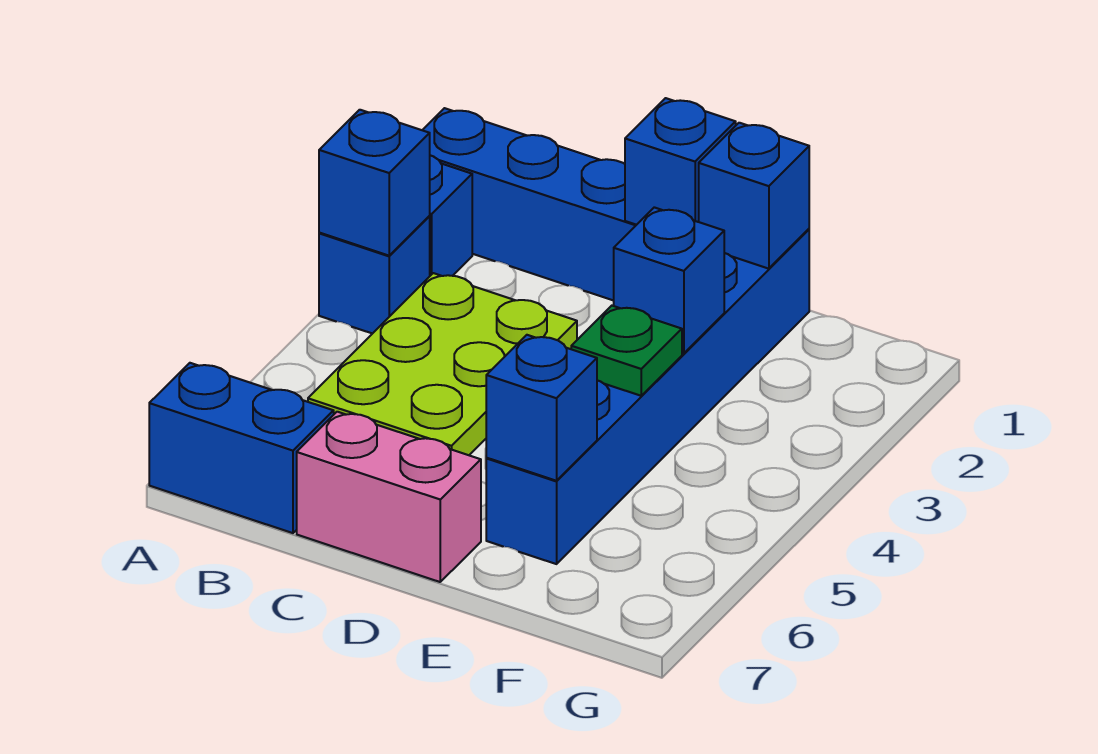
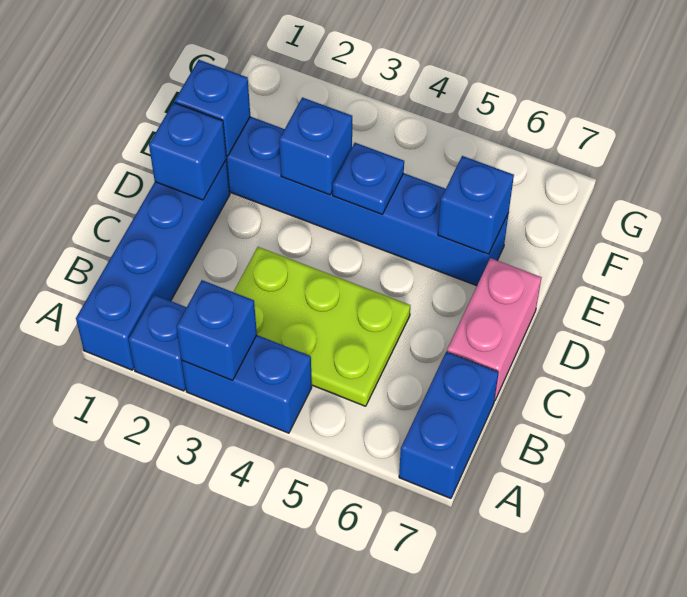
blue brick A3 level 1 -> blue brick A3:A4 level 1
green plate E4 level 2 -> blue plate E4 level 2

